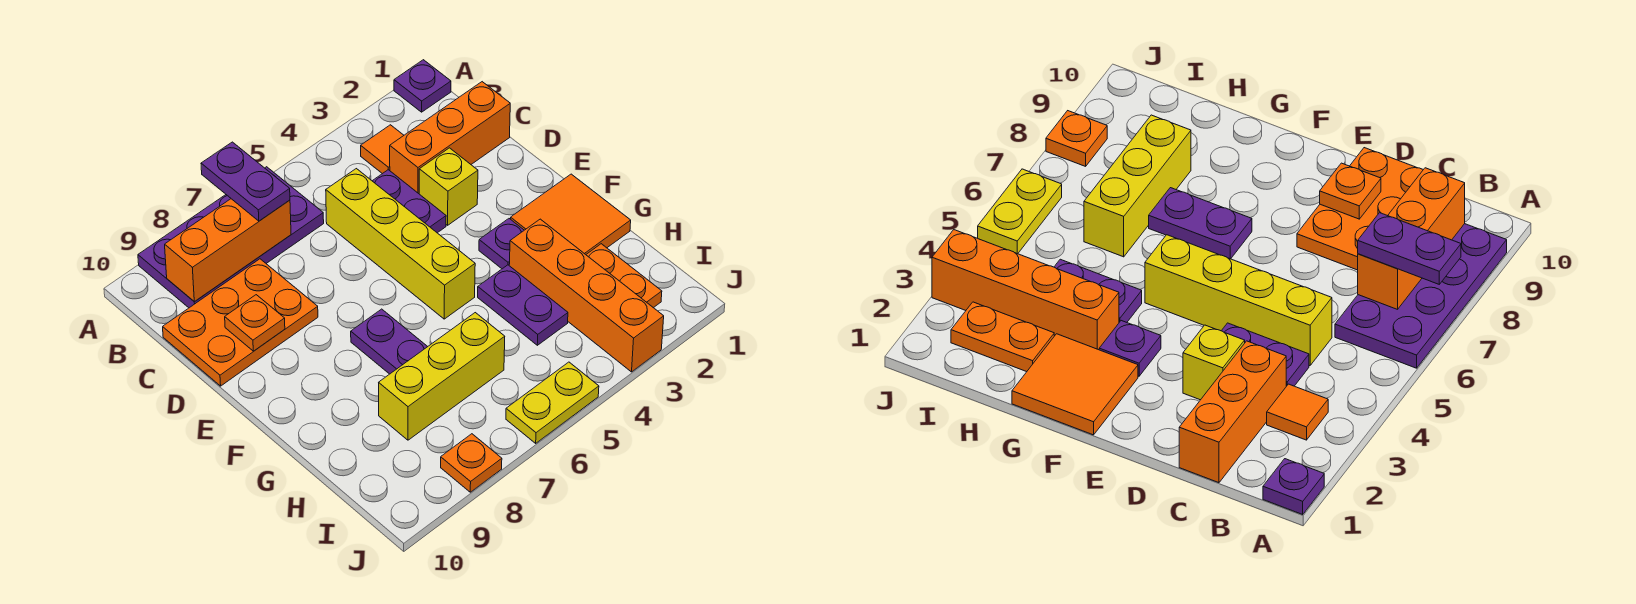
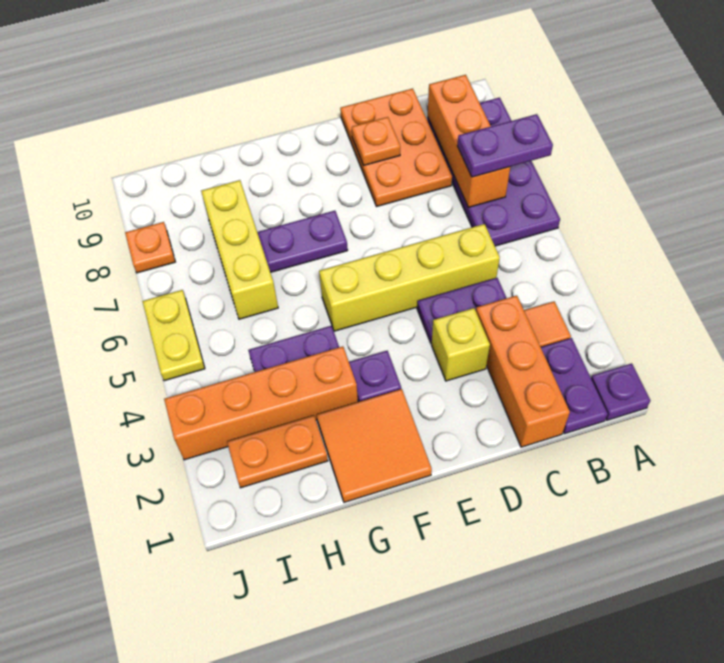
none -> purple plate B1:B2 level 1

